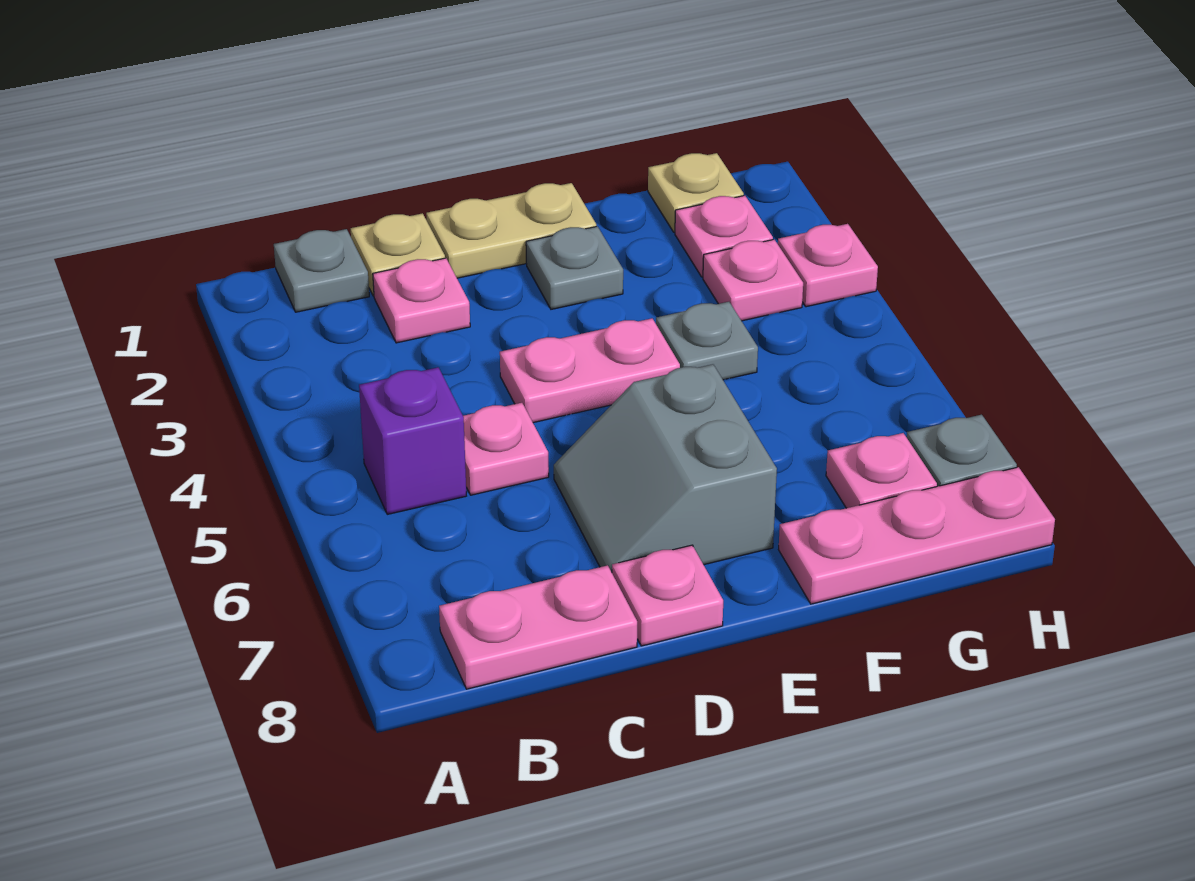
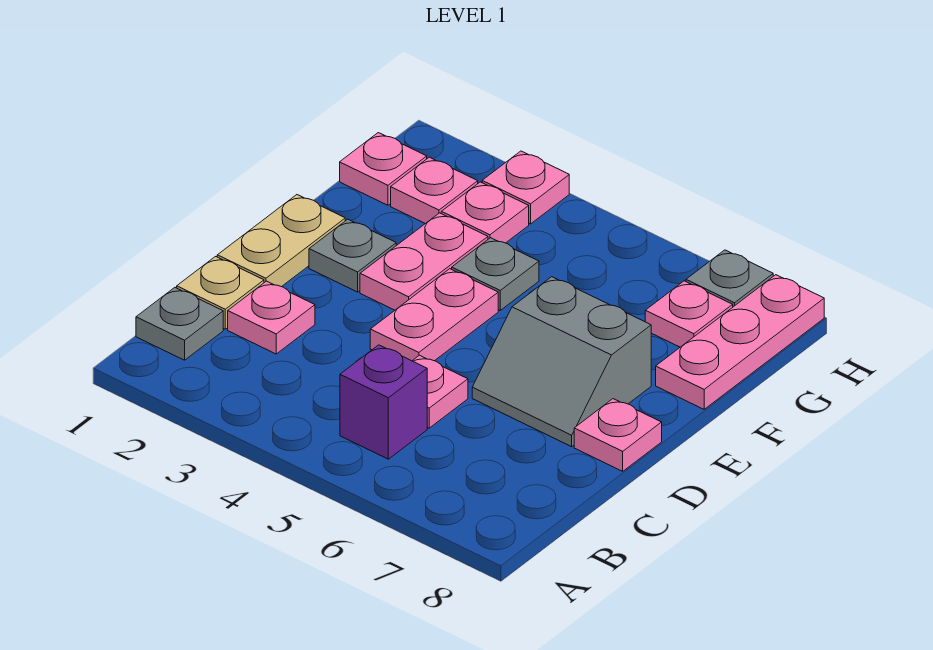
pink plate B8:C8 level 1 -> pink plate E3:F3 level 1
tan plate G1 level 1 -> pink plate G1 level 1

